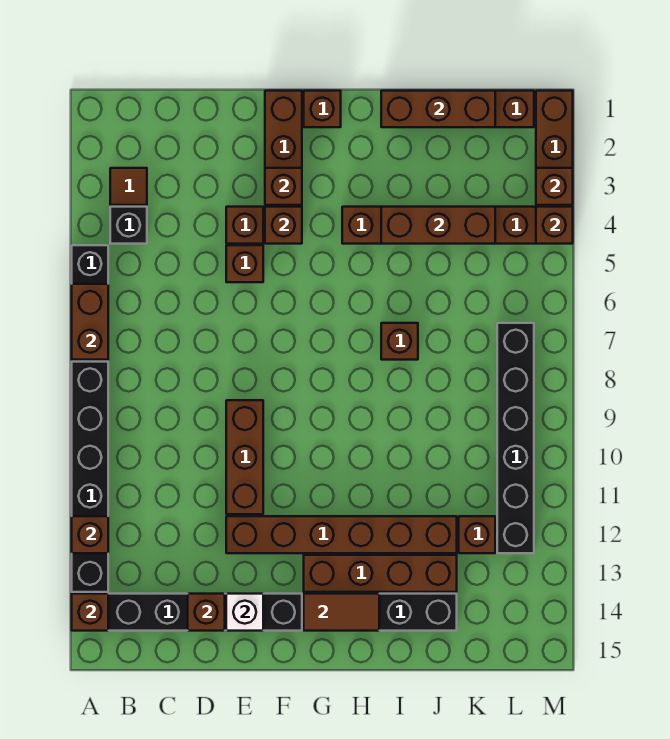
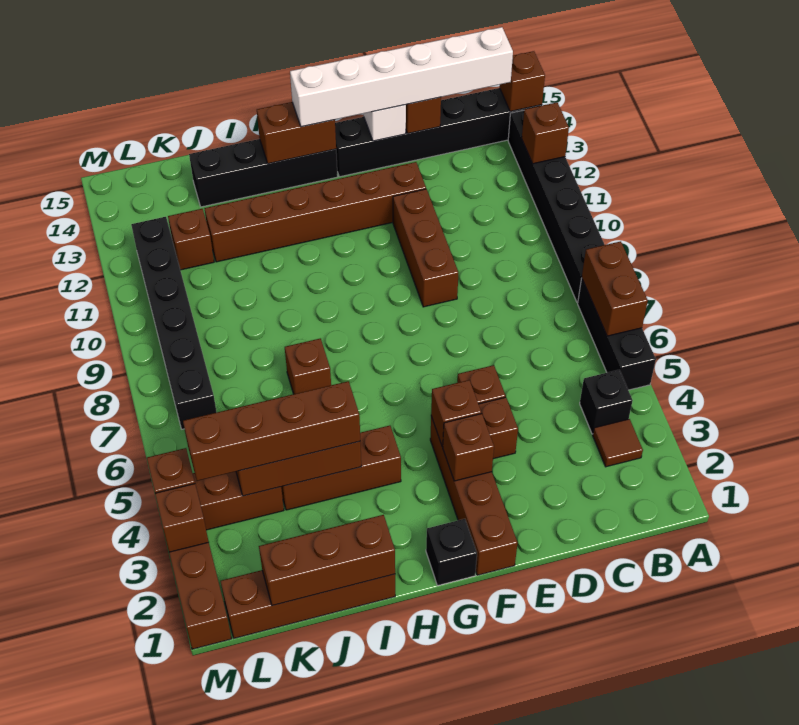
none -> white brick B14:G14 level 3
brown brick G1 level 1 -> black brick G1 level 1
brown brick G13:J13 level 1 -> brown brick I4:L4 level 3
brown tile G14:H14 level 2 -> brown brick G14:H14 level 2

